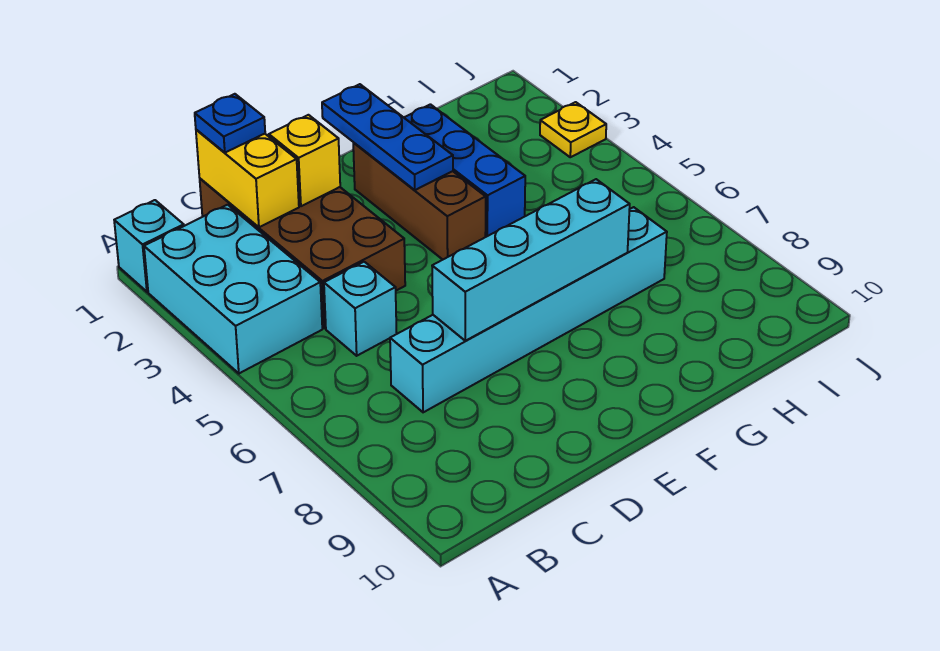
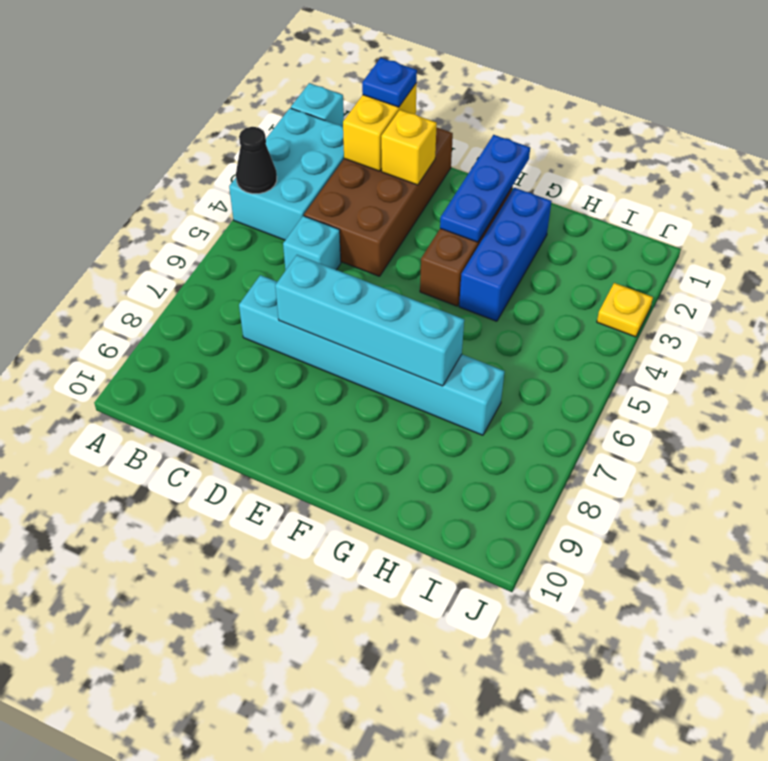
none -> black cone A4 level 2

